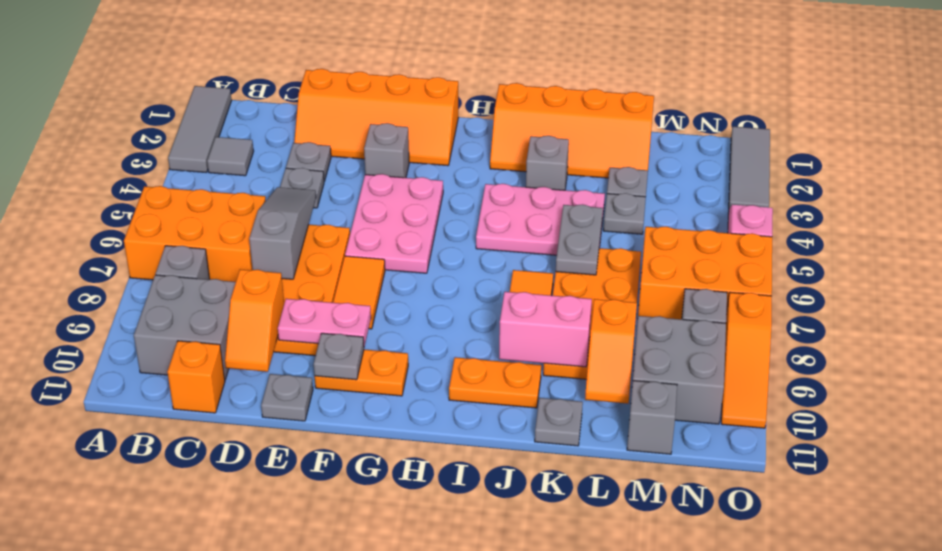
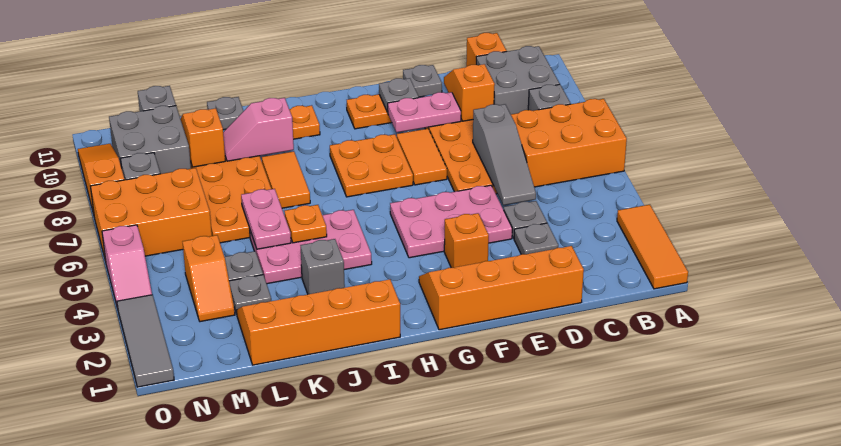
grey tile A1:A3 level 1 -> orange tile A1:A3 level 1
grey tile B3 level 1 -> none
grey brick F3 level 1 -> orange brick F3 level 1
pink plate F4:G6 level 1 -> pink plate E4:G5 level 1
none -> orange plate G7:H8 level 1
none -> orange plate J5 level 2
pink brick J9:K9 level 2 -> pink slope J9:K9 level 2 top J
grey plate K5:K6 level 2 -> pink plate K5:K6 level 2
none -> orange slope M3:M4 level 1 top 4

